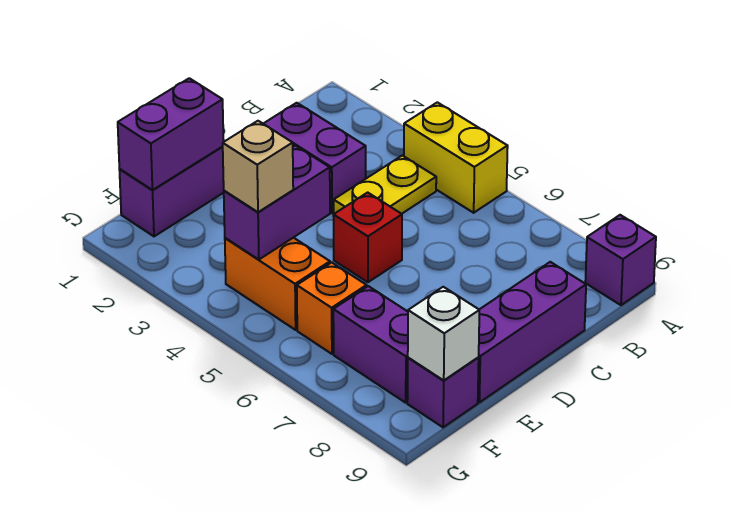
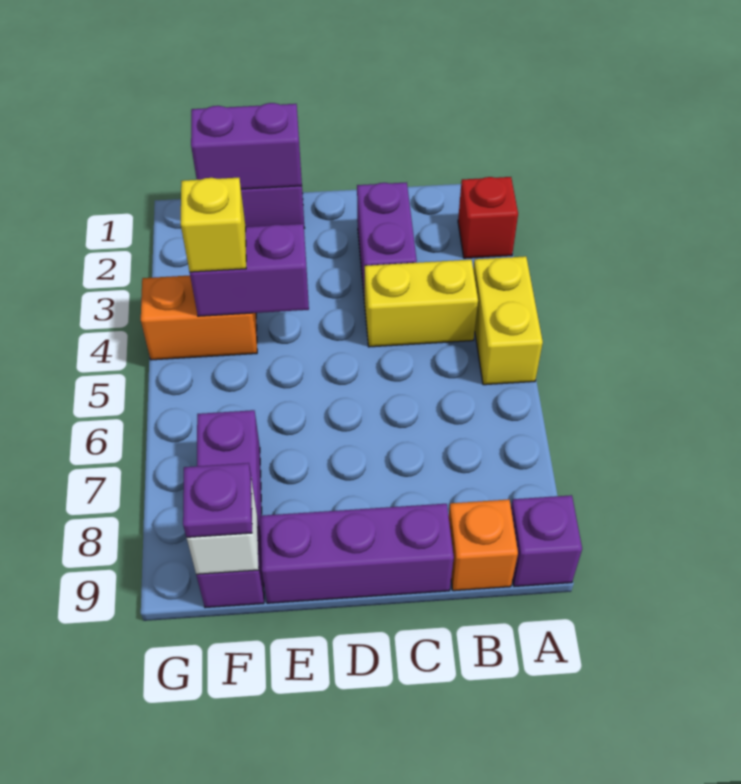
yellow plate B4:C4 level 1 -> yellow brick B4:C4 level 1
red brick D5 level 1 -> red brick A2 level 1
orange brick F4:F5 level 1 -> orange brick F4:G4 level 1
tan brick F4 level 3 -> yellow brick F4 level 3
orange brick F6 level 1 -> orange brick B9 level 1
none -> purple plate F9 level 3

